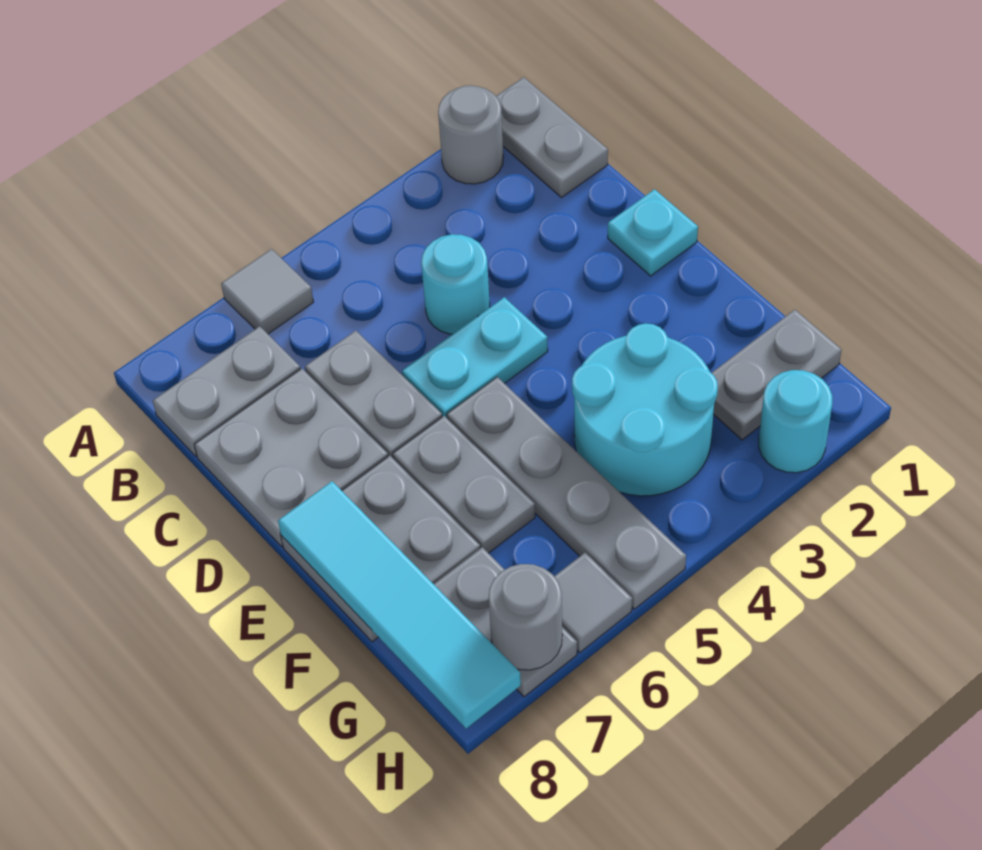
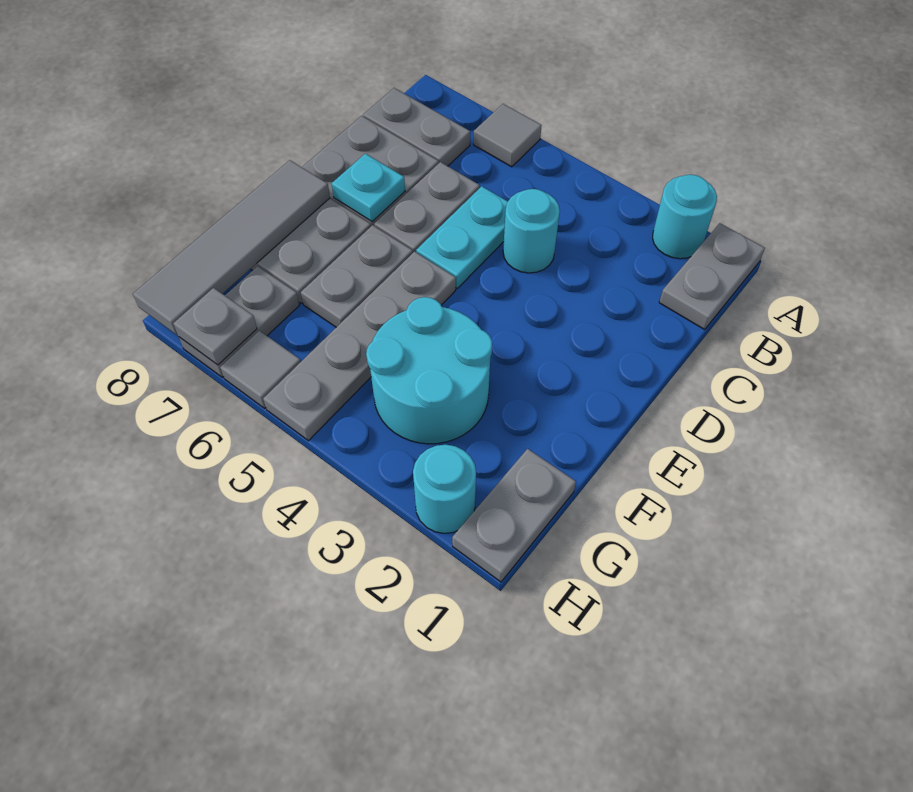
grey round brick A2 level 1 -> cyan round brick A2 level 1
cyan plate D1 level 1 -> cyan plate D7 level 2
cyan plate D4:D5 level 1 -> cyan plate C5:D5 level 1
cyan tile E8:H8 level 2 -> grey tile E8:H8 level 2
grey plate G1:G2 level 1 -> grey plate G1:H1 level 1
grey round brick H7 level 2 -> grey plate H7 level 2

